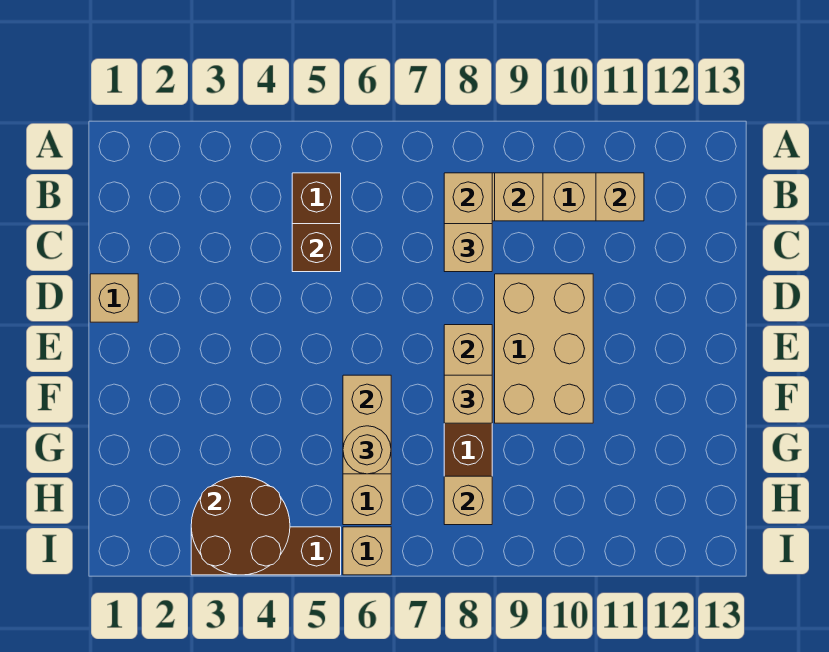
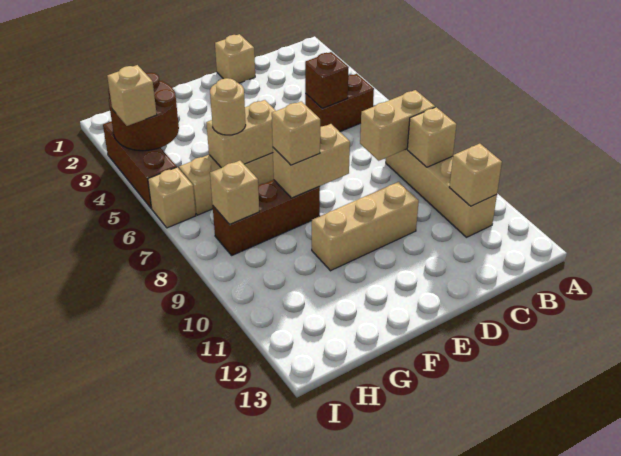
tan brick C8 level 3 -> tan brick I4 level 3
tan brick D9:F10 level 1 -> tan brick D10:F10 level 1

